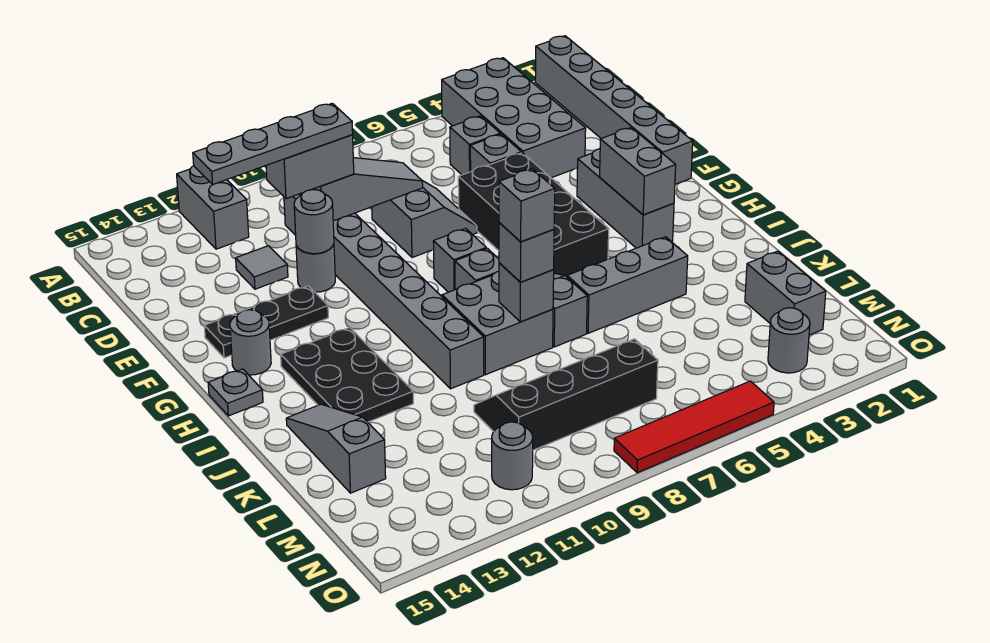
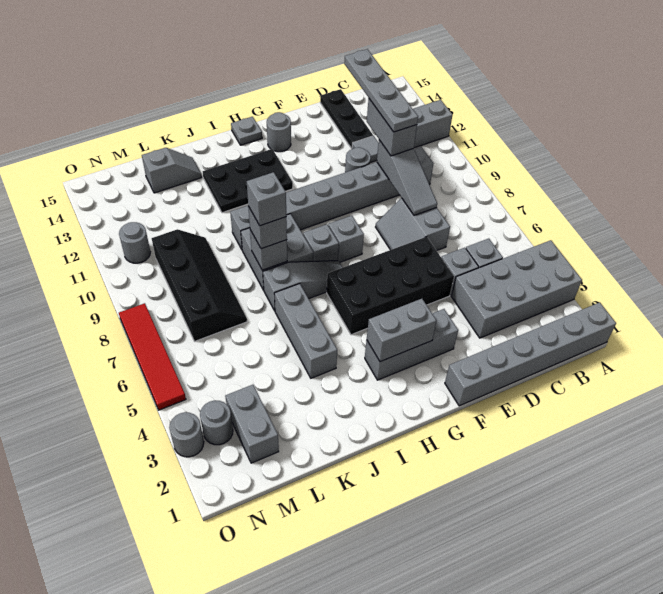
grey slope D7:E8 level 1 top 8 -> grey slope D7:E8 level 1 top D
grey round brick E11 level 2 -> grey round brick O3 level 1
black plate F12:F14 level 1 -> black plate D13:D15 level 1
grey slope J14:L14 level 1 top L -> grey slope K14:L14 level 1 top L
grey brick L2:M2 level 1 -> grey brick M2:M3 level 1

